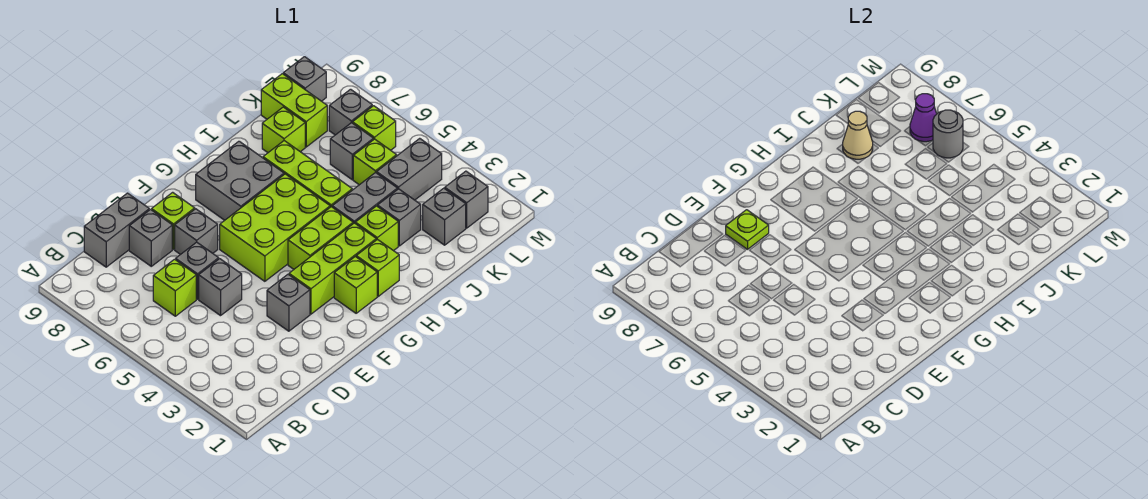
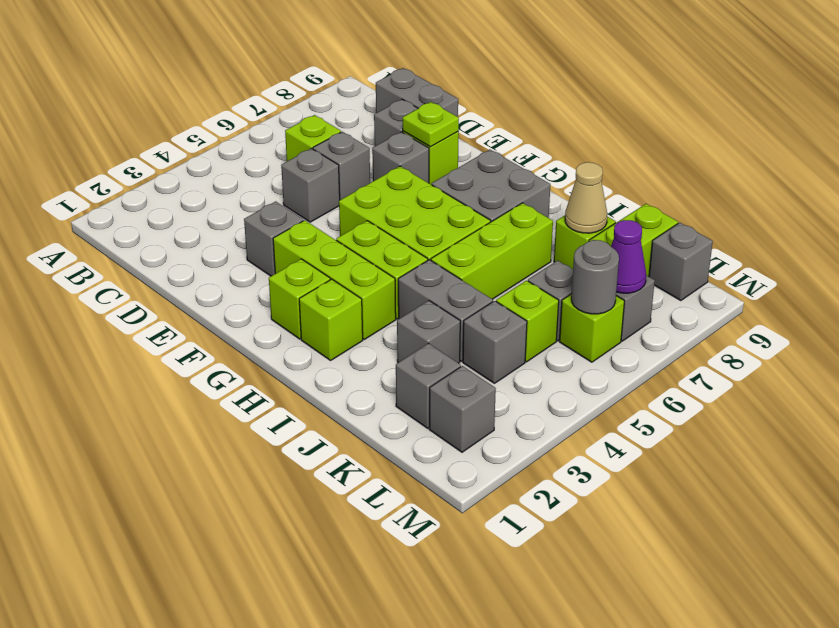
lime brick I3 level 1 -> none
grey brick K4:L4 level 1 -> grey brick K4 level 1

